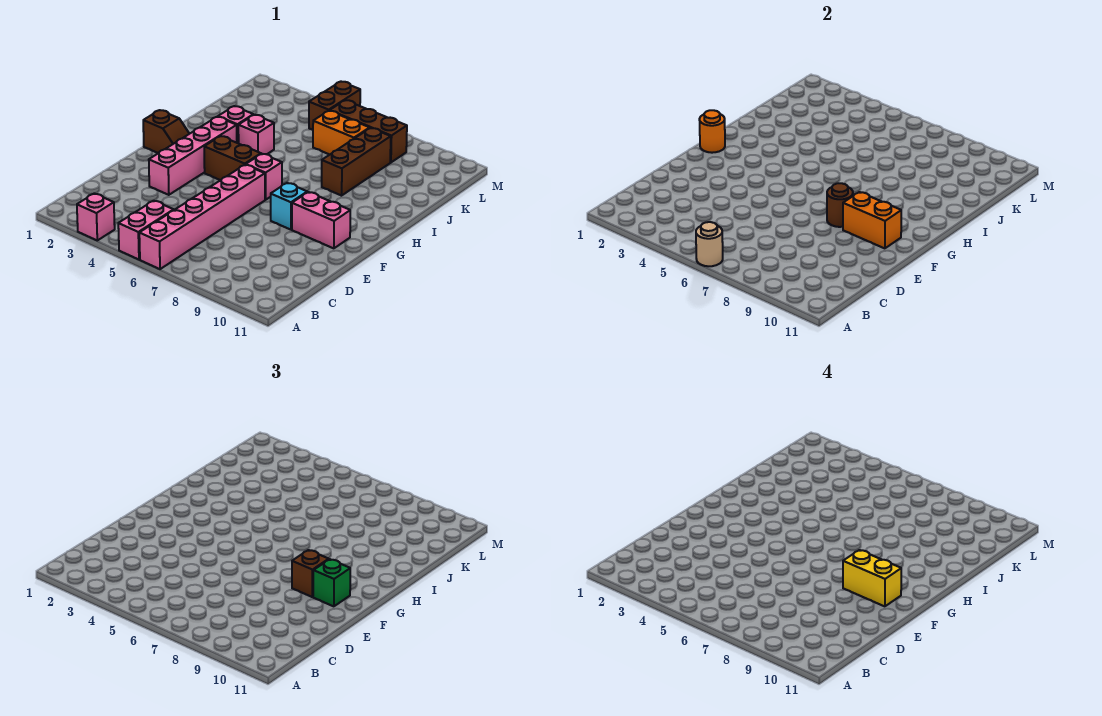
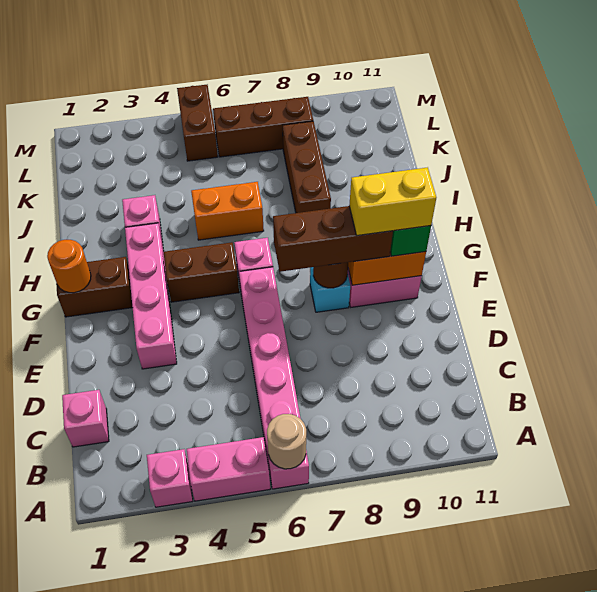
pink brick A5:B5 level 1 -> pink brick A4:A5 level 1
brown brick F9 level 3 -> brown brick F7:F9 level 3
brown slope G1:G2 level 1 top 1 -> brown brick G1:G2 level 1
pink brick I4 level 1 -> pink brick C1 level 1
orange brick K6:K7 level 1 -> orange brick I5:I6 level 1

